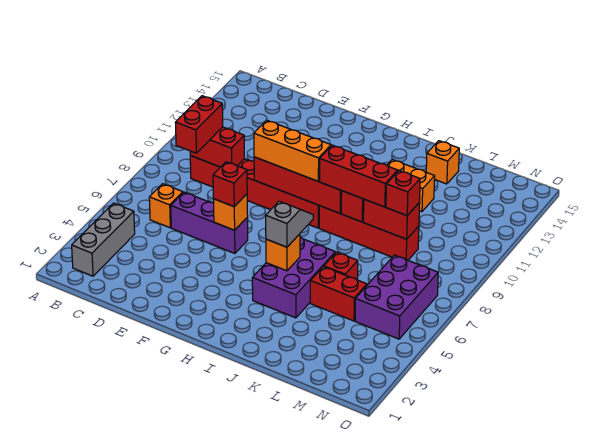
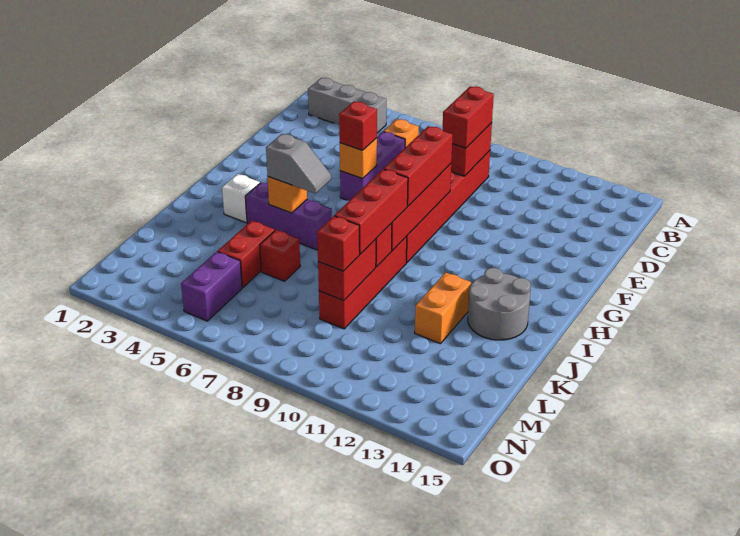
red brick C8:C9 level 3 -> red brick C9:D9 level 3
orange brick F9:H9 level 3 -> red brick F9:H9 level 3
none -> white brick I3 level 1
purple brick I4:J6 level 1 -> purple brick I4:I6 level 1
none -> grey round brick I13:J14 level 1
orange brick K14 level 1 -> none
purple brick M5:N7 level 1 -> purple brick M5:N5 level 1

